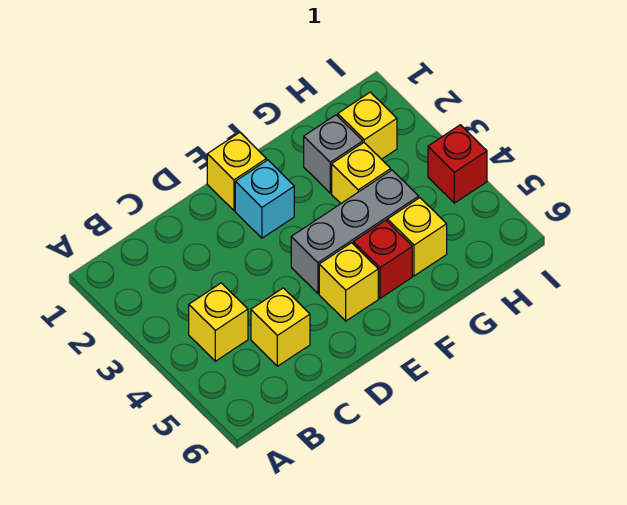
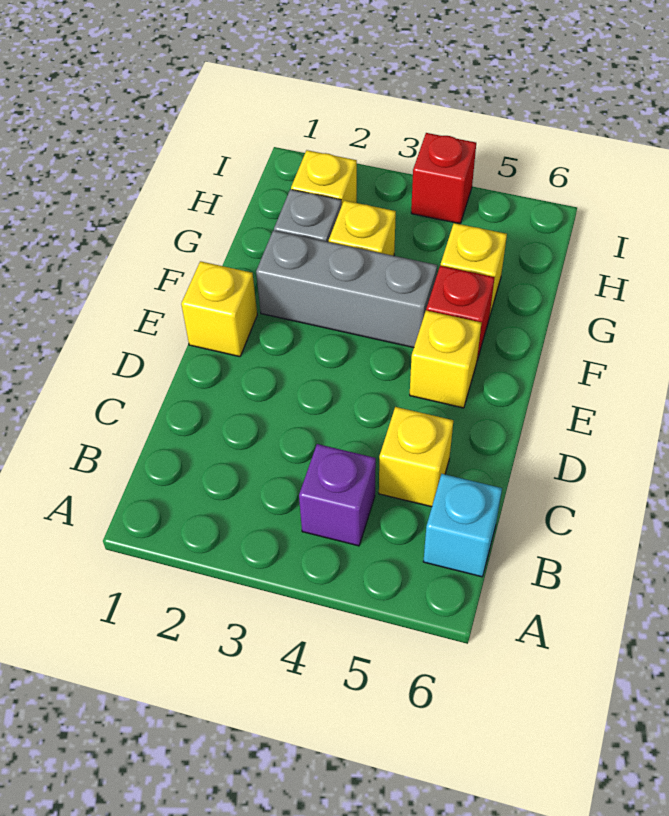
yellow brick B4 level 1 -> purple brick B4 level 1
cyan brick E2 level 1 -> cyan brick B6 level 1
grey brick E4:G4 level 1 -> grey brick F2:F4 level 1

